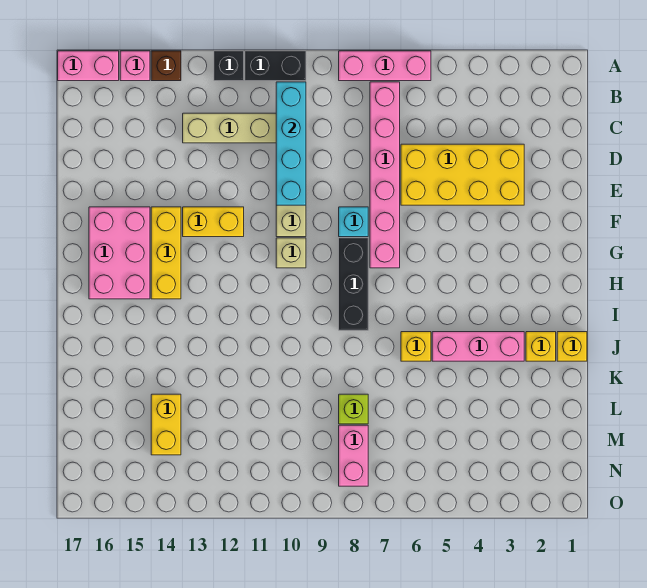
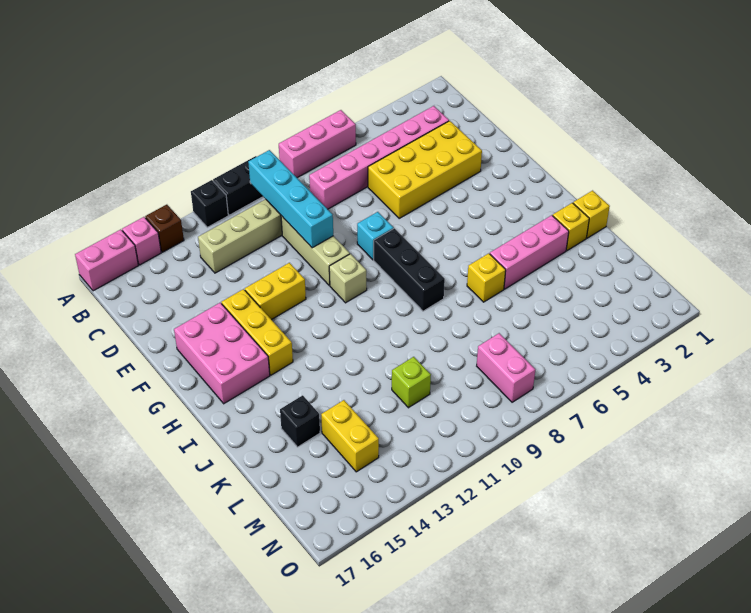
pink brick B7:G7 level 1 -> pink brick C3:C8 level 1
none -> black brick K15 level 1
lime brick L8 level 1 -> lime brick L11 level 1

